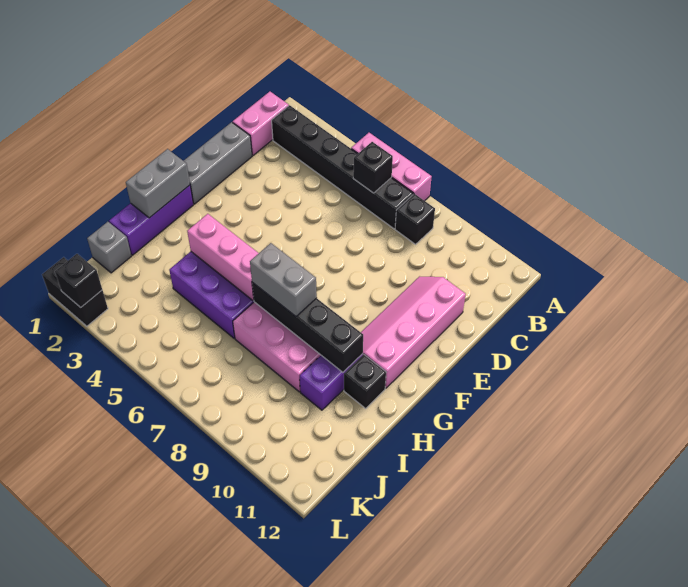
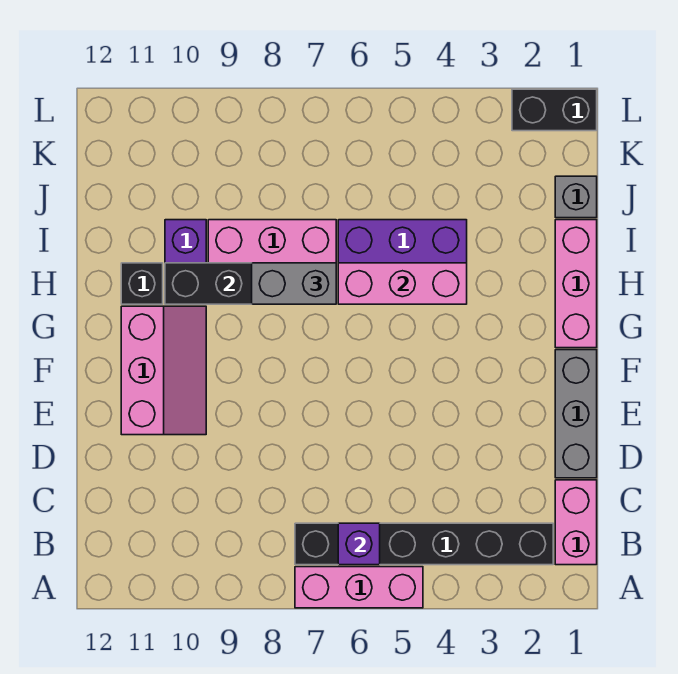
black brick B6 level 2 -> purple brick B6 level 2
black brick B8 level 1 -> none
pink slope D10:G11 level 1 top 11 -> pink slope E10:G11 level 1 top 11
purple brick G1:I1 level 1 -> pink brick G1:I1 level 1
grey brick G1:H1 level 2 -> none
black brick L2 level 2 -> none

